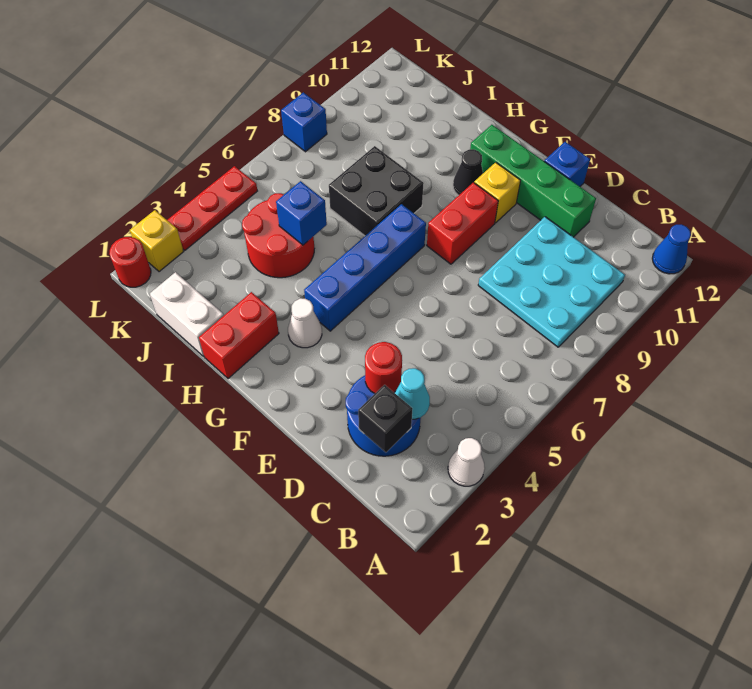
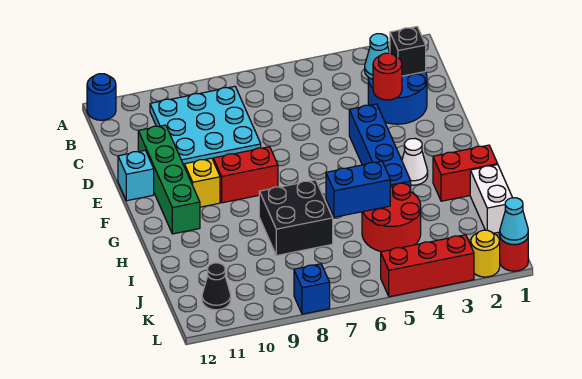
white cone A3 level 1 -> none
blue cone A12 level 1 -> blue round brick A12 level 1
blue brick E12 level 1 -> cyan brick E12 level 1
blue brick G4:G7 level 1 -> blue brick E4:H4 level 1
black cone G10 level 1 -> black cone K11 level 1
blue brick I5 level 2 -> blue brick I5:I6 level 2
none -> cyan cone L1 level 2
yellow brick L2 level 1 -> yellow round brick L2 level 1
red plate L3:L5 level 1 -> red brick L3:L5 level 1

